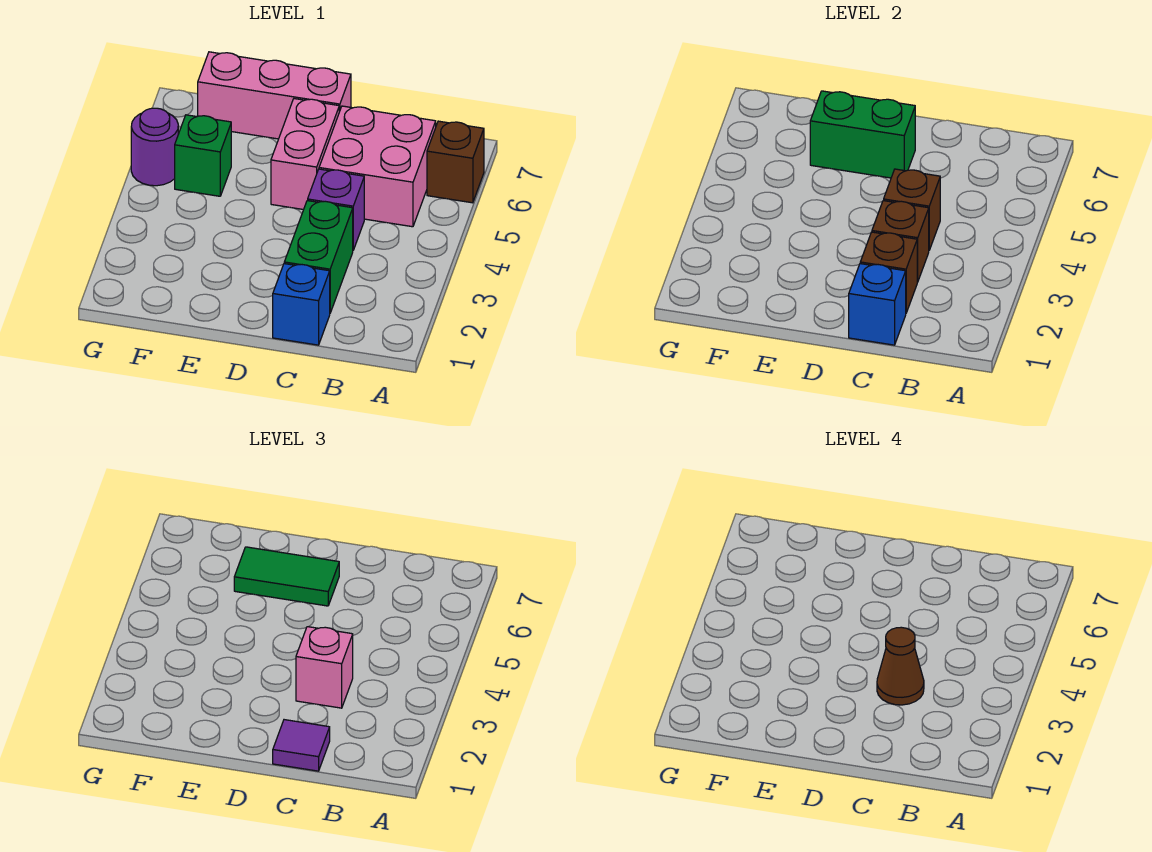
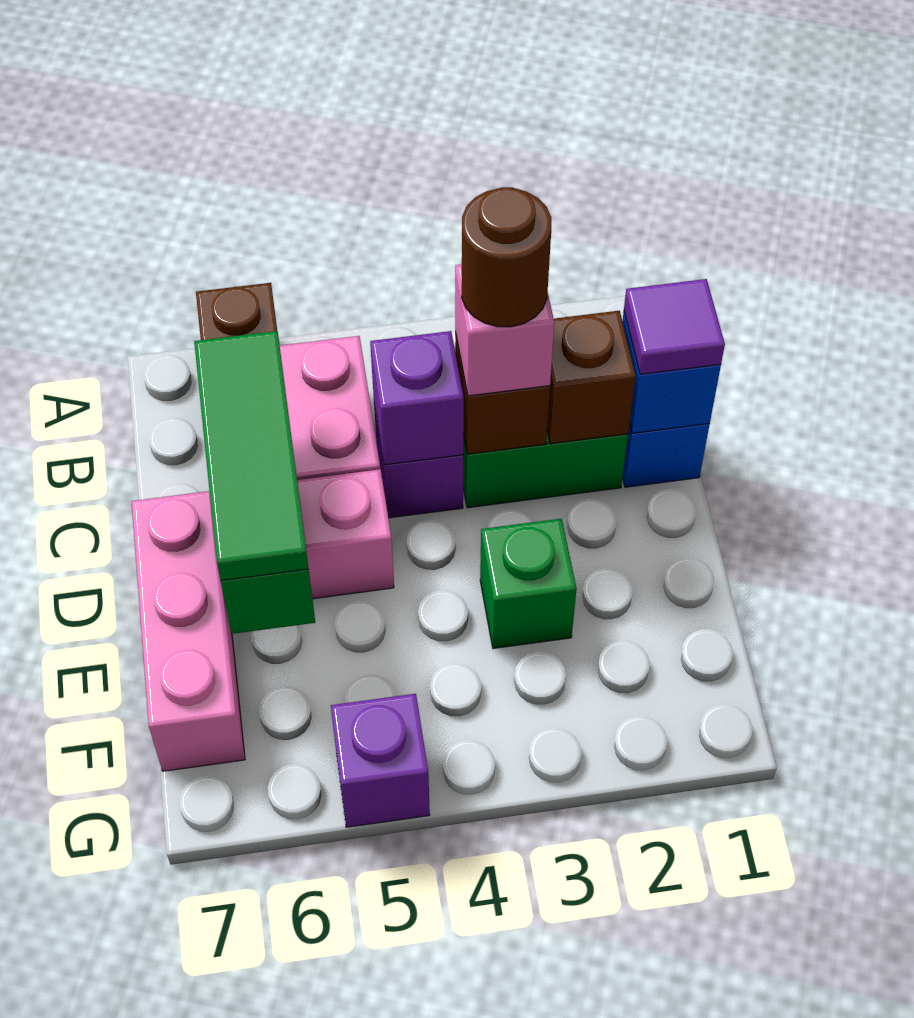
brown cone C3 level 4 -> brown round brick C3 level 4
brown brick C4 level 2 -> purple brick C4 level 2
green tile D6:E6 level 3 -> green tile C6:E6 level 3
green brick F5 level 1 -> green brick E3 level 1
purple round brick G5 level 1 -> purple brick G5 level 1

